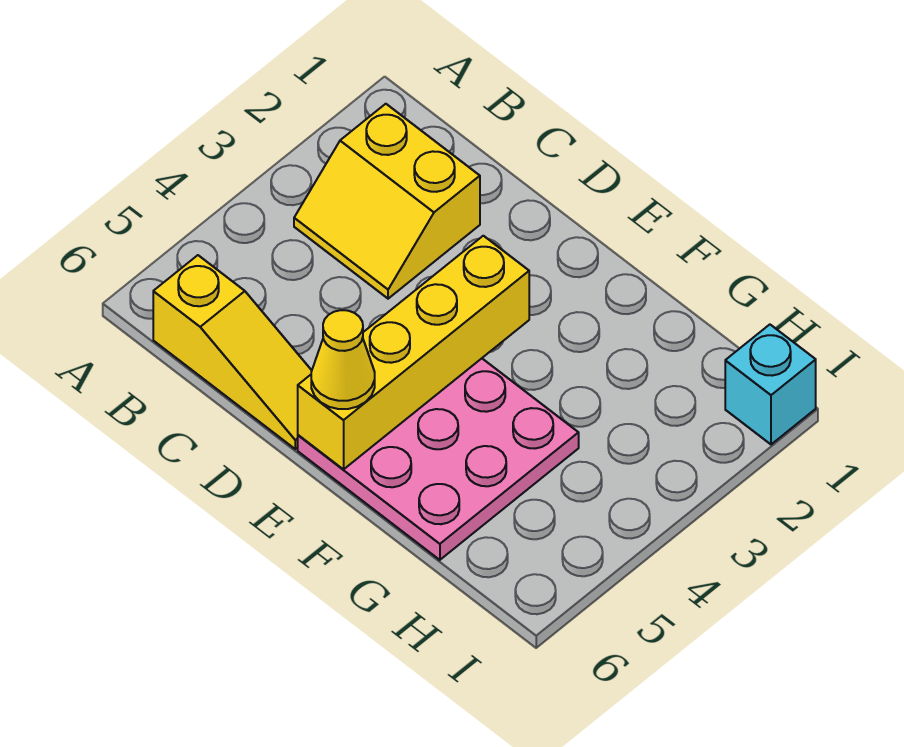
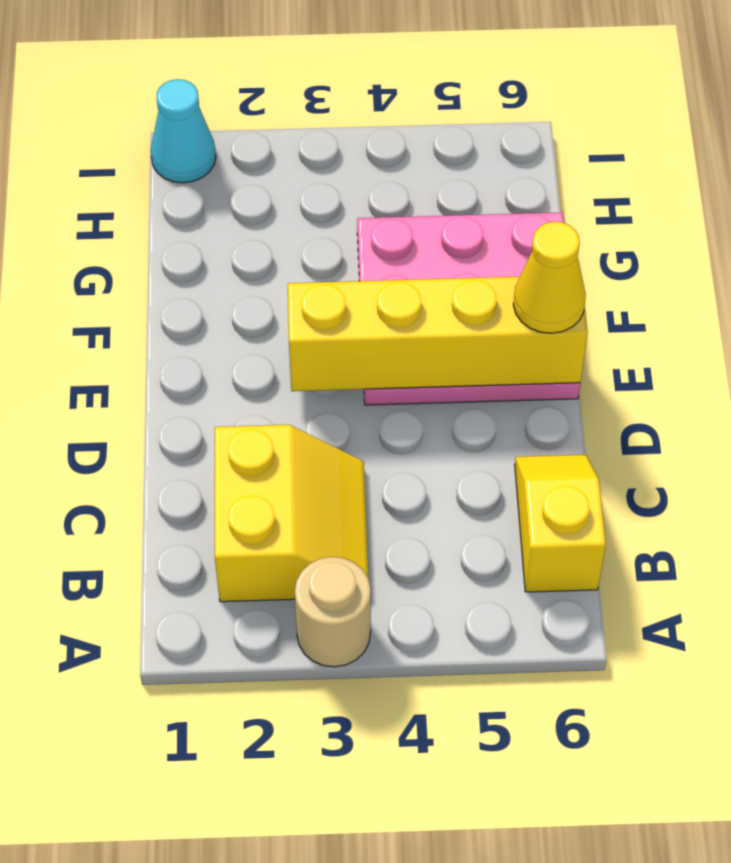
none -> tan round brick A3 level 1
yellow slope B6:D6 level 1 top B -> yellow slope B6:C6 level 1 top B
cyan brick I1 level 1 -> cyan cone I1 level 1

